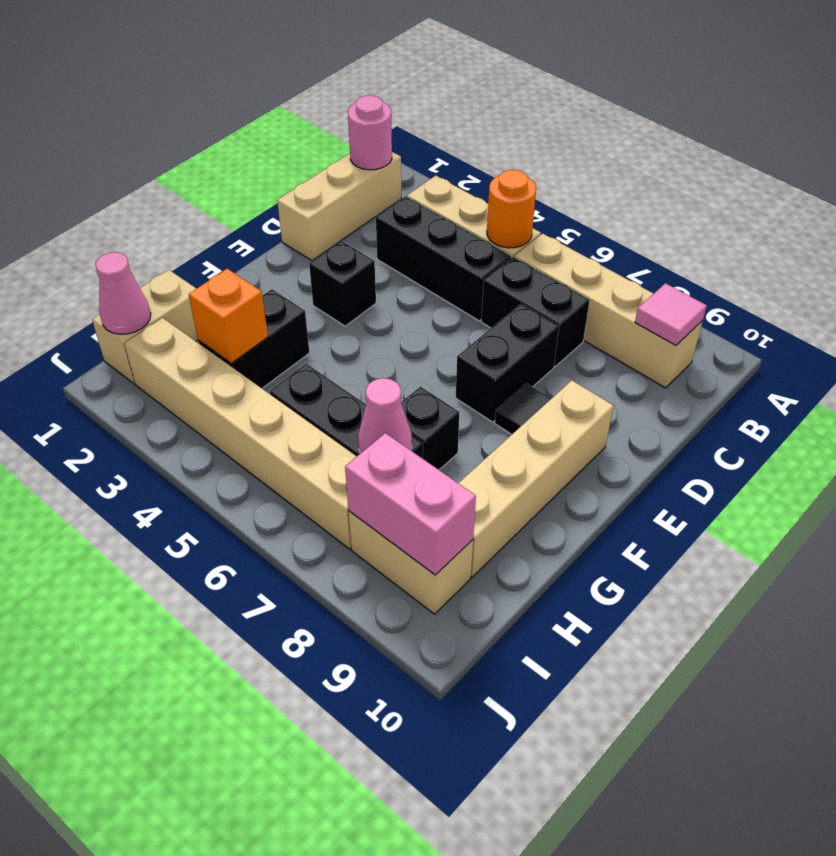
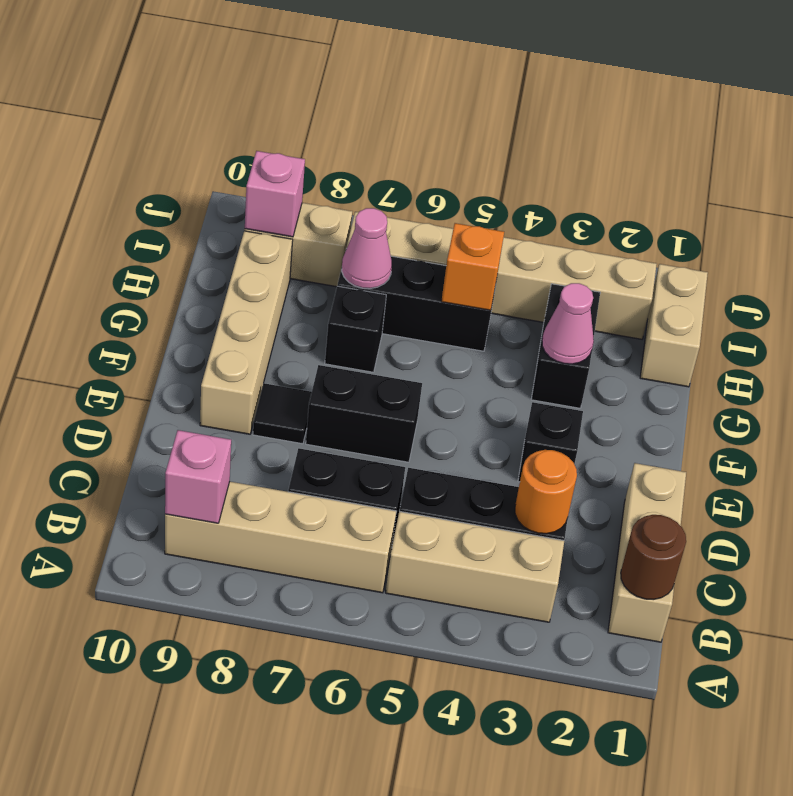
pink round brick B1 level 2 -> brown round brick B1 level 2
orange round brick B5 level 2 -> orange round brick C3 level 2
pink tile B9 level 2 -> pink brick B9 level 2
black brick D7:E7 level 1 -> black brick E6:E7 level 1
orange brick H3 level 2 -> orange brick H5 level 2
pink cone I1 level 2 -> pink cone G3 level 2
pink brick I8:I9 level 2 -> pink brick I9 level 2

